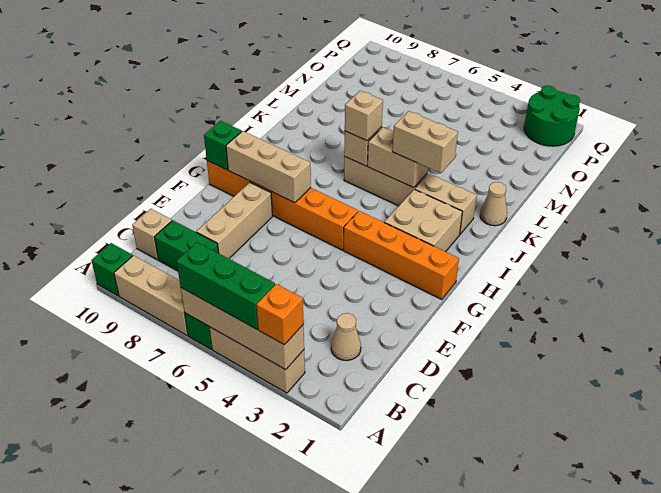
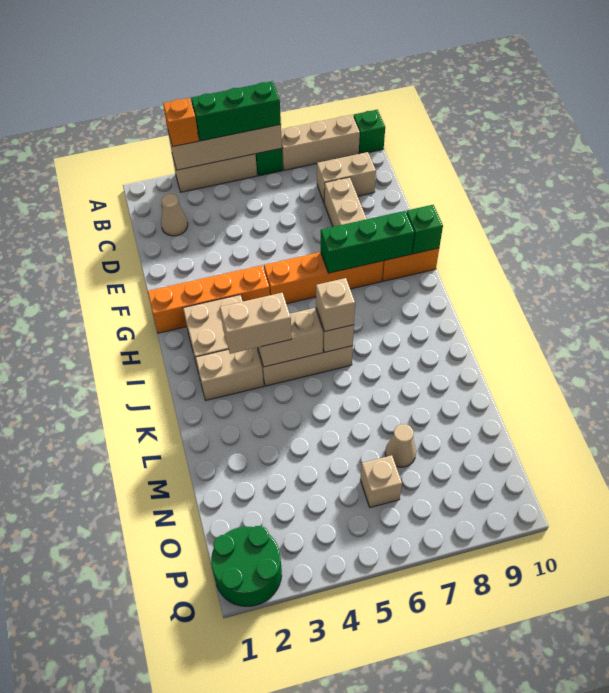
green brick C8:C9 level 1 -> tan brick C8:C9 level 1
tan brick C10 level 1 -> tan brick O6 level 1
tan brick G7:G9 level 2 -> green brick G7:G9 level 2
tan cone K1 level 1 -> tan cone N7 level 1

